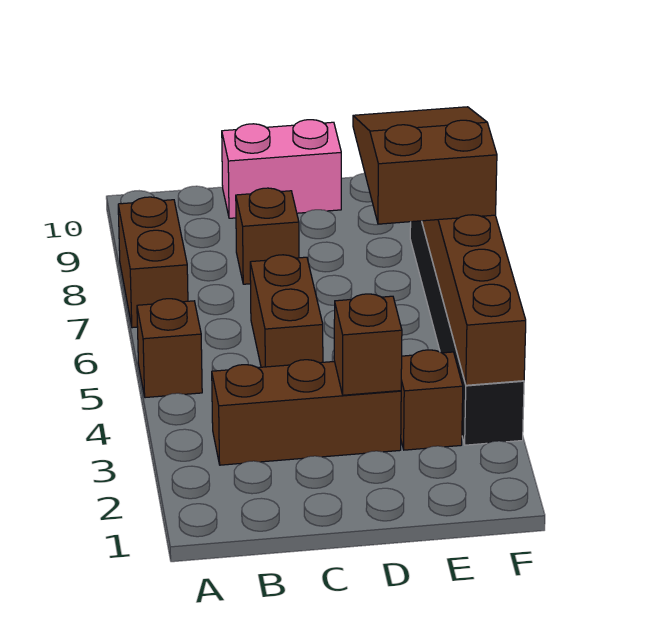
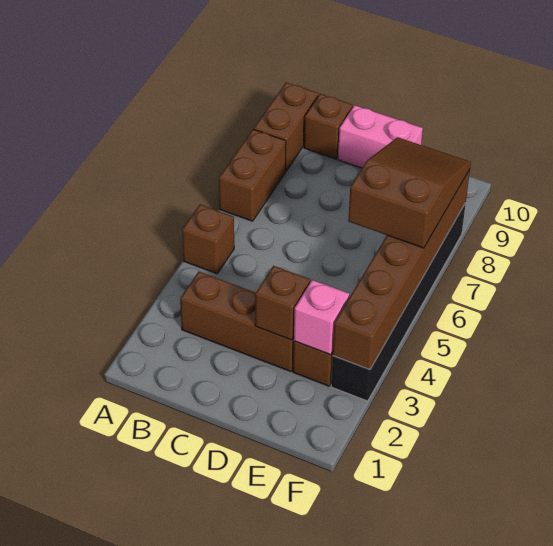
brown brick C5:C6 level 1 -> brown brick A9:A10 level 1
brown brick C8 level 1 -> brown brick B10 level 1
none -> pink brick E3 level 2

